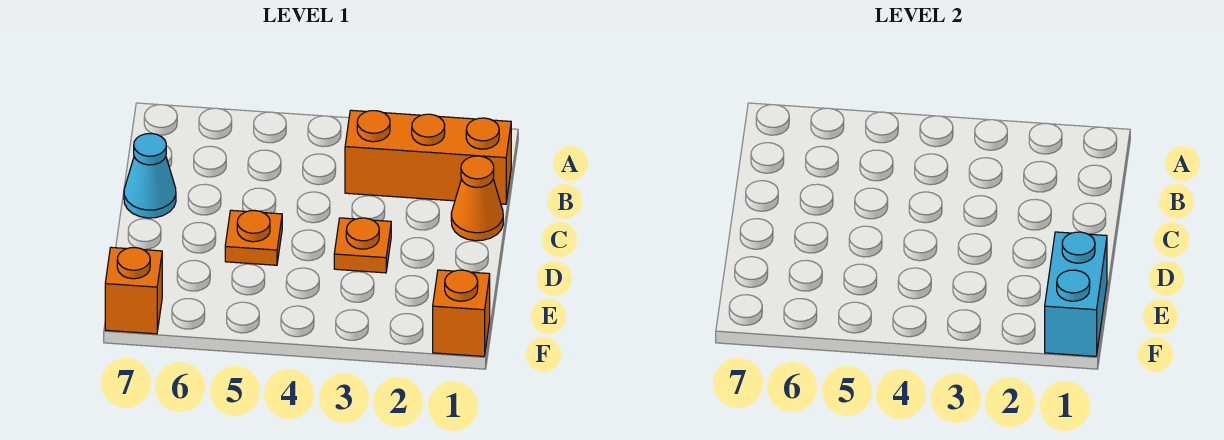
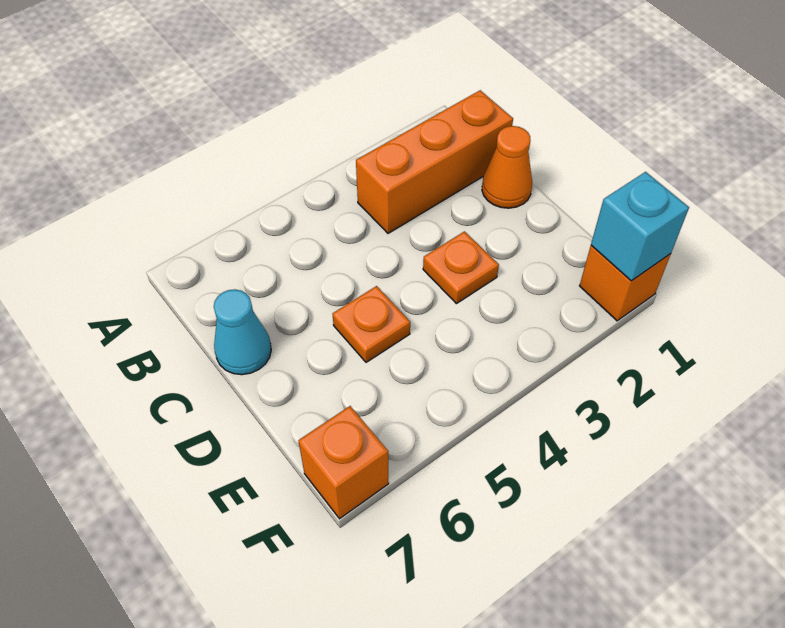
cyan brick E1:F1 level 2 -> cyan brick F1 level 2

